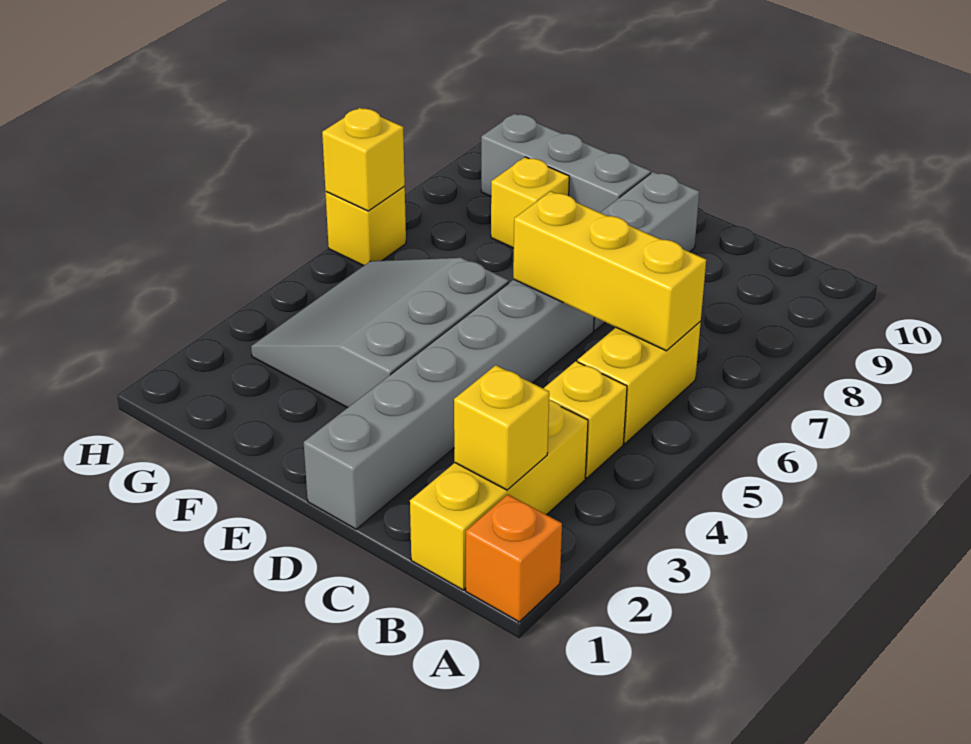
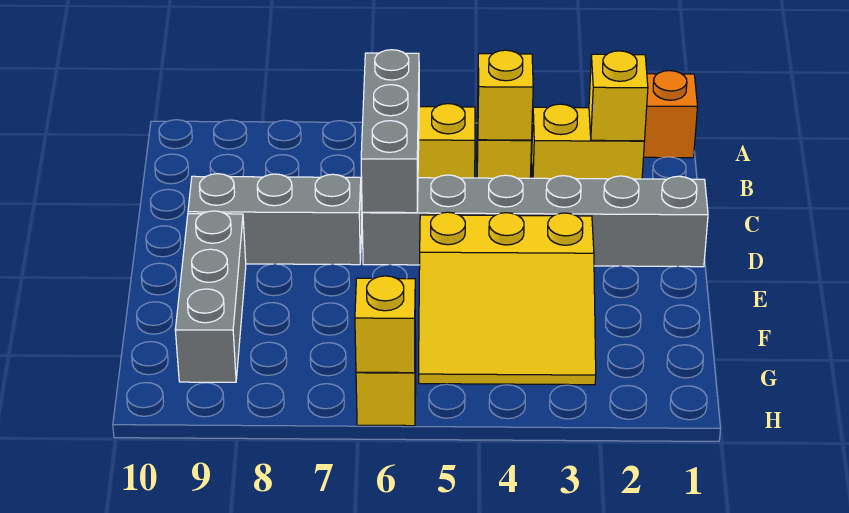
yellow brick B1:B3 level 1 -> yellow brick B2:B3 level 1
yellow brick B6:D6 level 2 -> grey brick B6:D6 level 2
grey slope E3:G5 level 1 top E -> yellow slope E3:G5 level 1 top E
yellow brick F8 level 1 -> yellow brick B4 level 2

